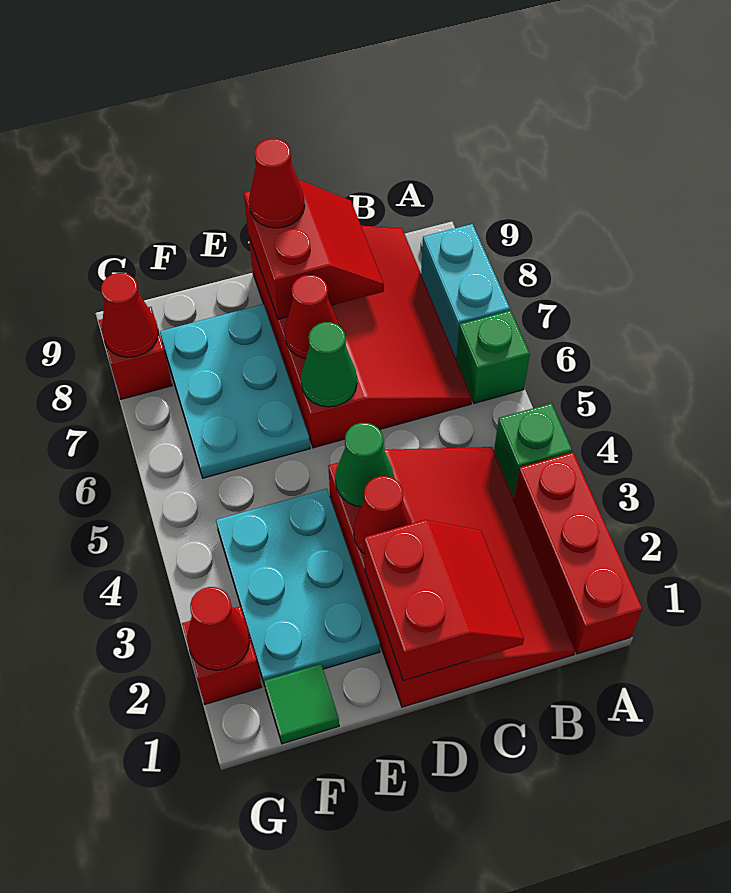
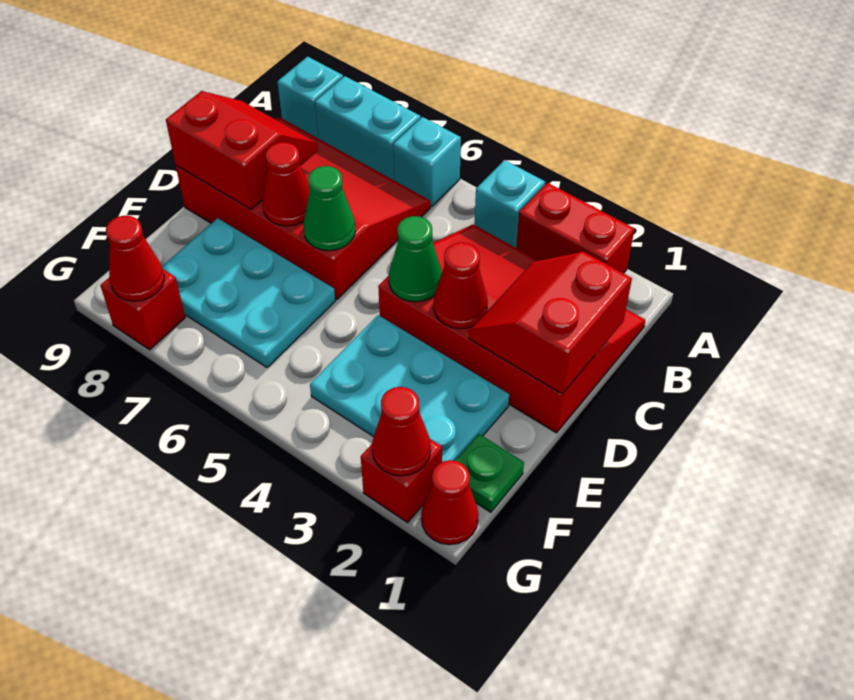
red brick A1:A3 level 1 -> red brick A2:A3 level 1
green brick A4 level 1 -> cyan brick A4 level 1
green brick A6 level 1 -> cyan brick A6 level 1
none -> cyan brick A9 level 1
red slope C1:D2 level 2 top D -> red slope C1:D2 level 2 top 1
red cone D9 level 3 -> red cone G1 level 1
green tile F1 level 1 -> green plate F1 level 1

